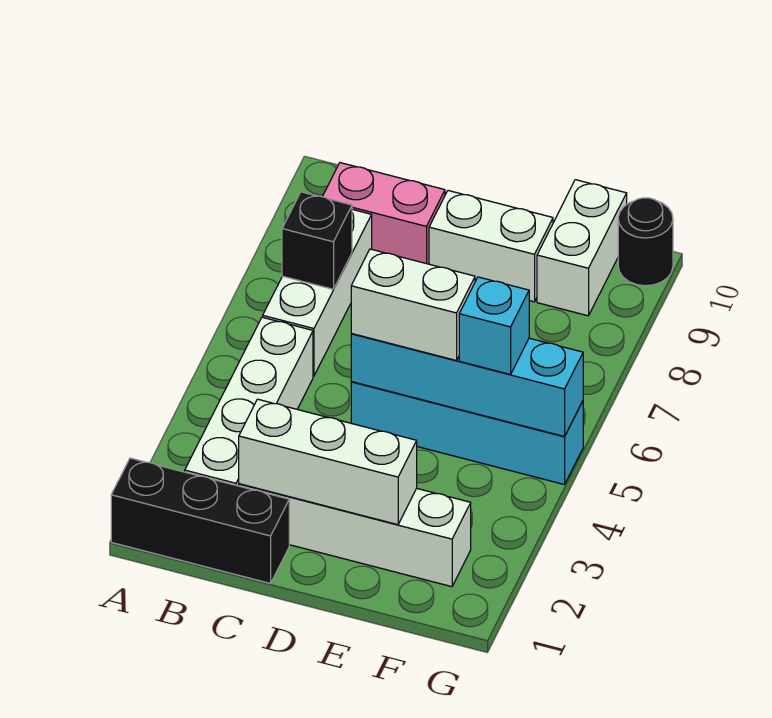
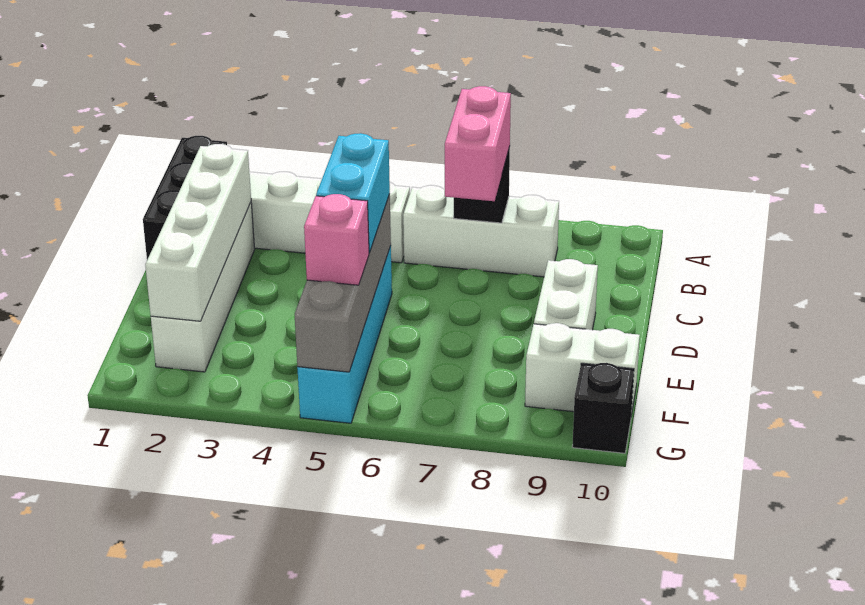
pink brick B9:C9 level 1 -> pink brick B7:C7 level 3
white brick C2:E2 level 2 -> white brick C2:F2 level 2
cyan brick D5:G5 level 2 -> grey brick D5:G5 level 2
white brick D5:E5 level 3 -> cyan brick D5:E5 level 3
cyan brick F5 level 3 -> pink brick F5 level 3
black round brick G10 level 1 -> black brick G10 level 1

